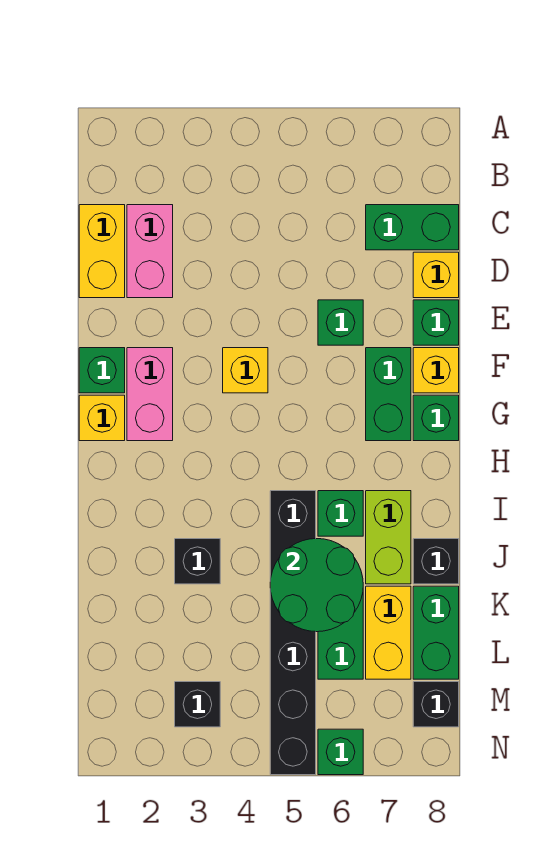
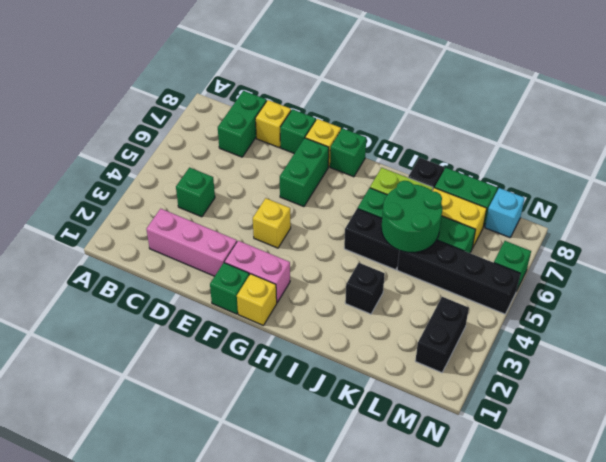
yellow brick C1:D1 level 1 -> none
pink brick C2:D2 level 1 -> pink brick C2:E2 level 1
green brick E6 level 1 -> green brick C4 level 1
green brick F7:G7 level 1 -> green brick F6:F7 level 1
black brick M3 level 1 -> black brick M2:M3 level 1
black brick M8 level 1 -> cyan brick M8 level 1

